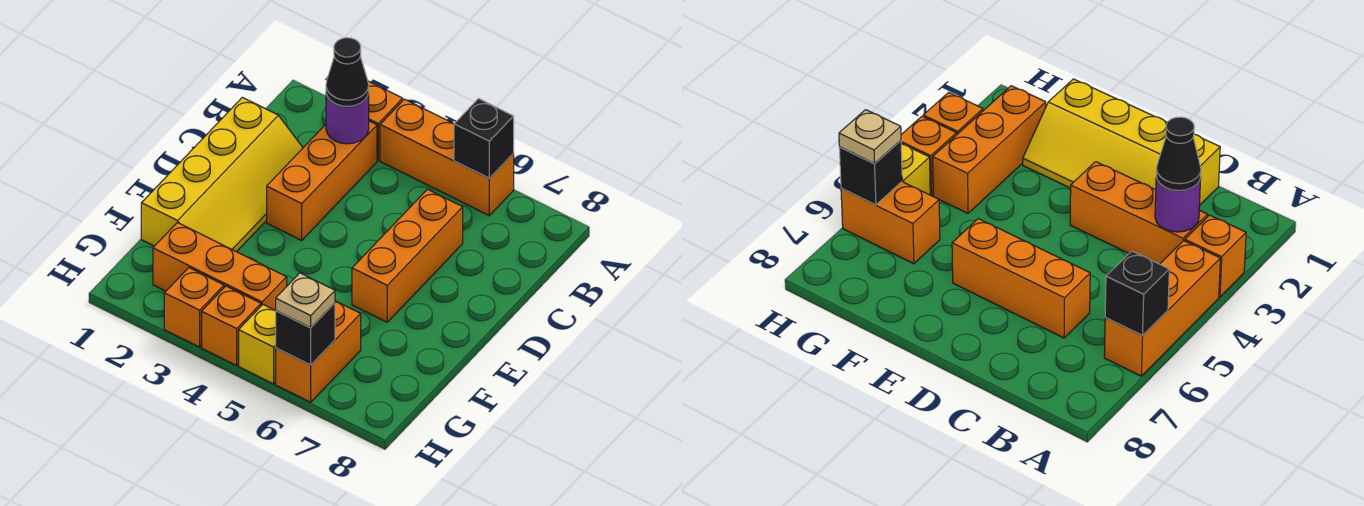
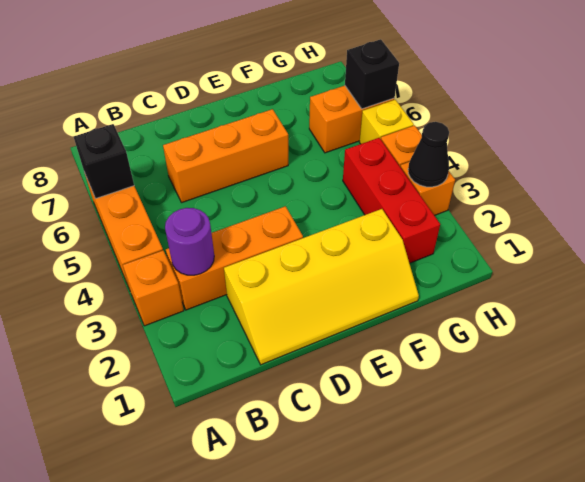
black cone B3 level 3 -> black cone H3 level 2
yellow slope C1:F2 level 1 top 1 -> yellow slope C1:F2 level 1 top 2
orange brick G2:G4 level 1 -> red brick G2:G4 level 1
tan plate H6 level 3 -> none

